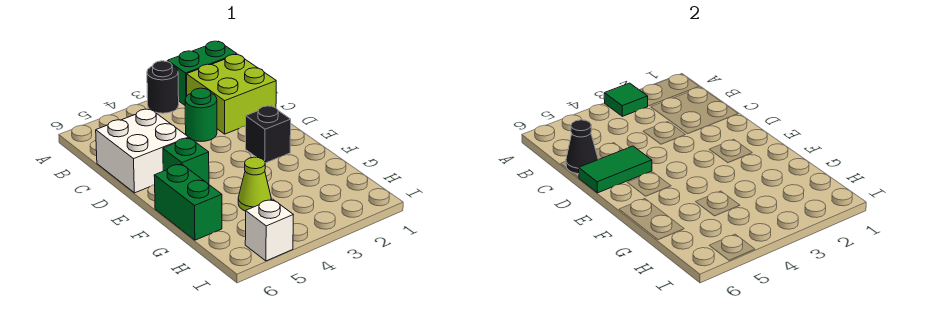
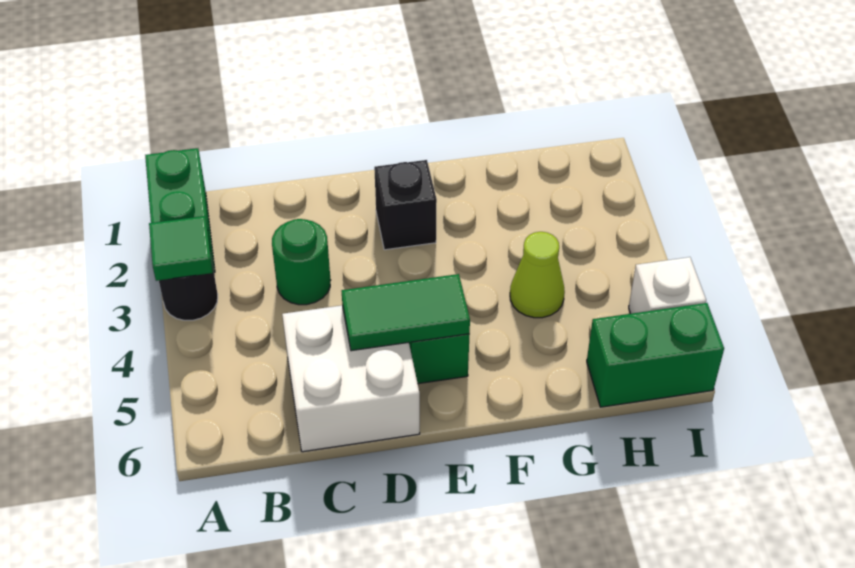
lime brick B1:C2 level 1 -> none
black cone C6 level 2 -> none
green tile D5:D6 level 2 -> green tile D5:E5 level 2
green brick F6:G6 level 1 -> green brick H6:I6 level 1

